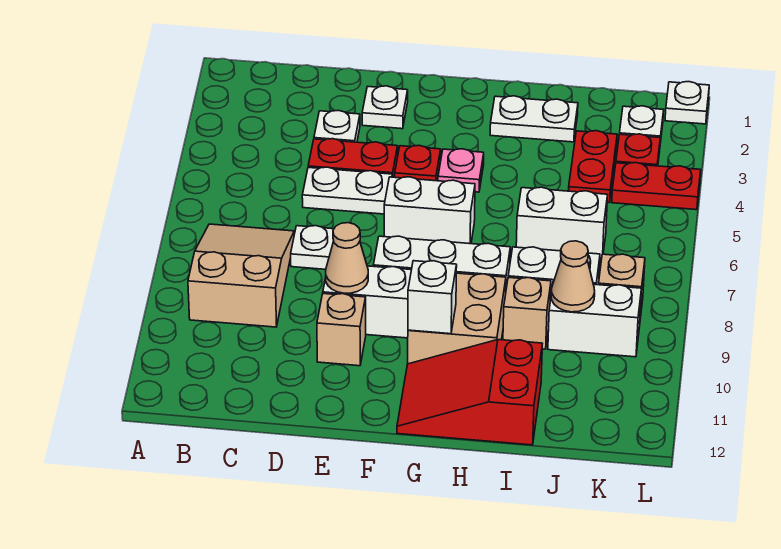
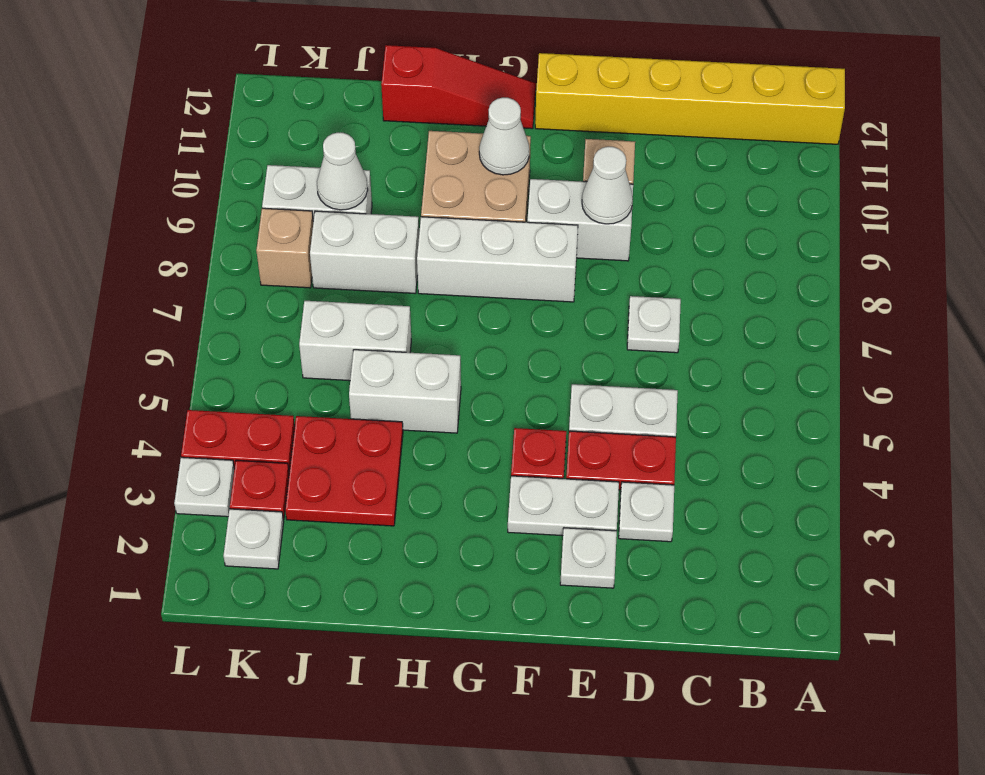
none -> yellow brick A12:F12 level 1
tan slope B7:C9 level 1 top 9 -> none
tan cone E9 level 2 -> white cone E9 level 2
white brick F6:G6 level 1 -> white brick H5:I5 level 1
pink plate G4 level 1 -> none
white brick G10 level 2 -> white cone G10 level 2
red slope G11:I12 level 1 top I -> red slope G12:I12 level 1 top I
white plate H2:I2 level 1 -> white plate E3:F3 level 1
tan brick I9 level 1 -> none
red plate J3:J4 level 1 -> red plate I3:J4 level 1
tan cone J9 level 2 -> white cone J9 level 2
white plate L1 level 1 -> white plate L3 level 1

